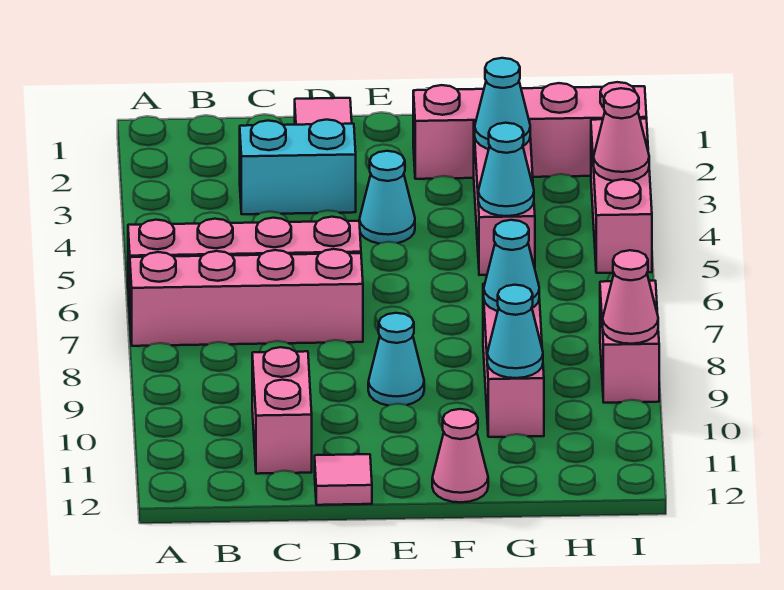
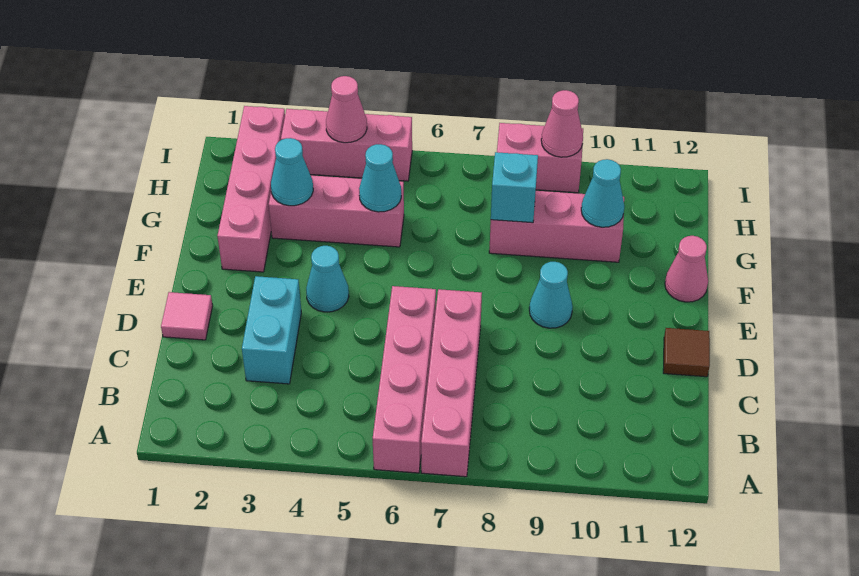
pink brick C10:C11 level 1 -> none
pink tile D12 level 1 -> brown tile D12 level 1
cyan cone G8 level 2 -> cyan brick G8 level 2

